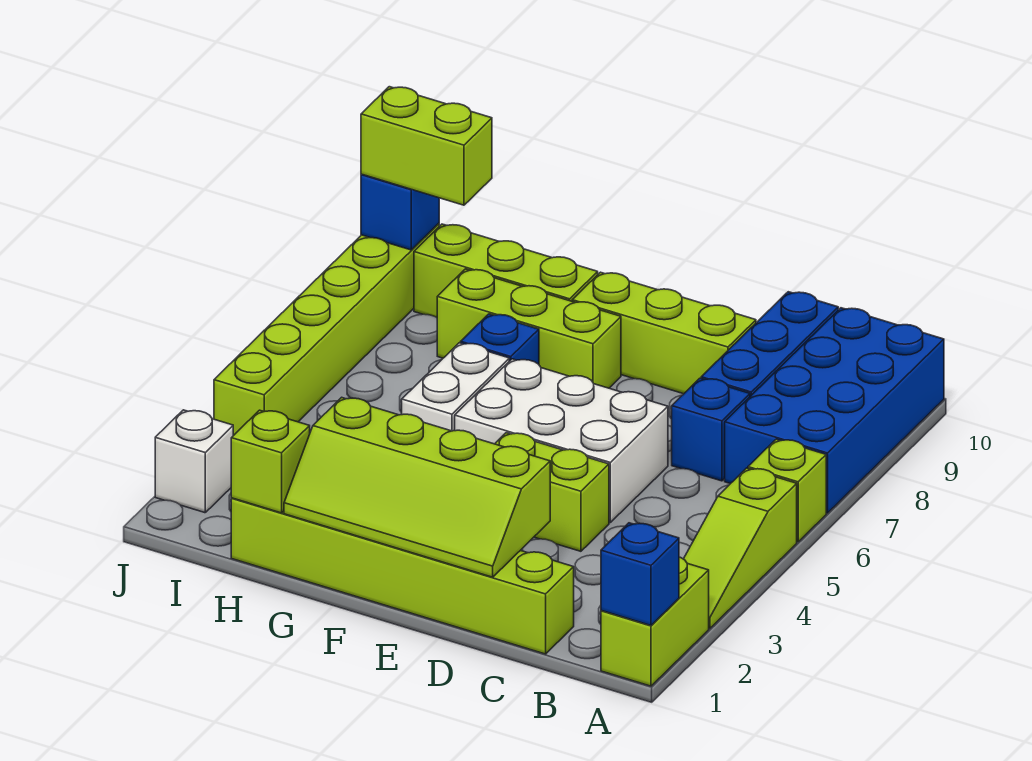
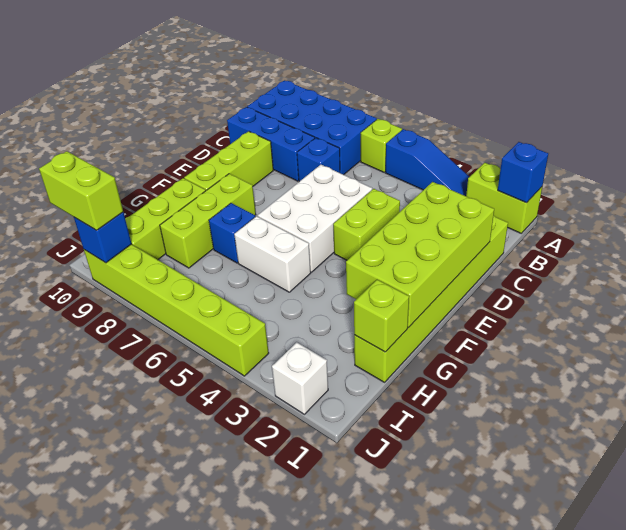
lime slope A3:A5 level 1 top 5 -> blue slope A3:A5 level 1 top 5
lime slope D1:G2 level 2 top 2 -> lime brick D1:G2 level 2
lime brick I9:J9 level 3 -> lime brick J9:J10 level 3

